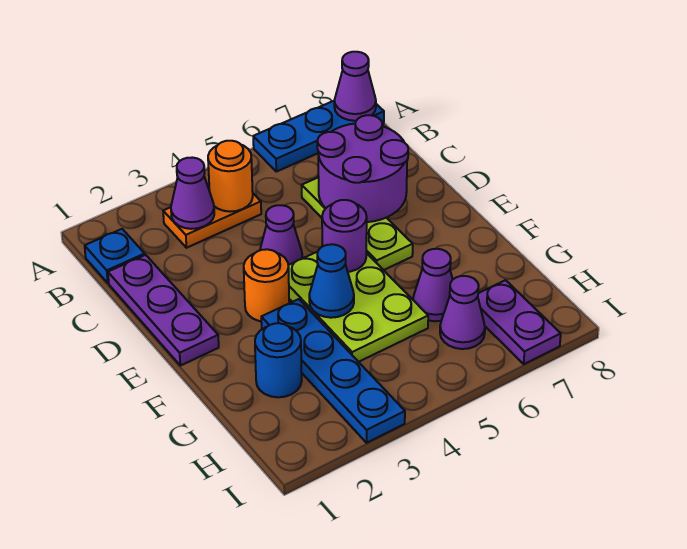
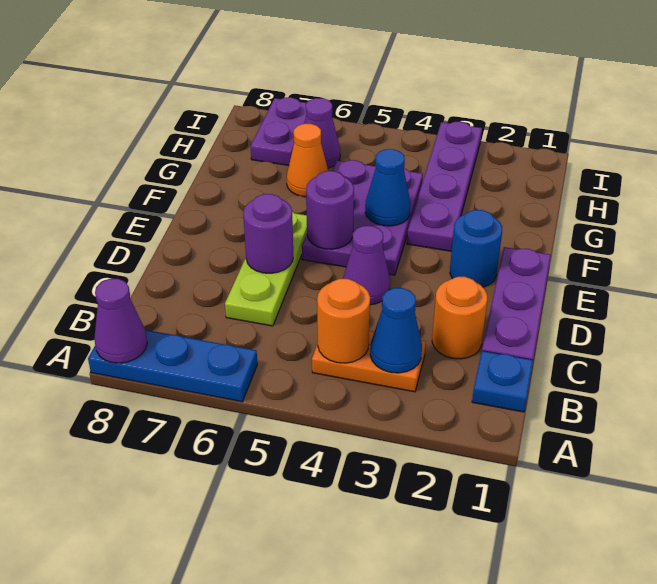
purple cone B3 level 2 -> blue cone B3 level 2
purple round brick C6:D7 level 2 -> purple round brick D6 level 2
orange round brick E3 level 1 -> orange round brick C2 level 1
lime plate E4:G5 level 1 -> purple plate E4:G5 level 1
blue plate F3:I3 level 1 -> purple plate F3:I3 level 1
blue round brick G2 level 1 -> blue round brick E2 level 1
purple cone G6 level 1 -> orange cone G6 level 1

